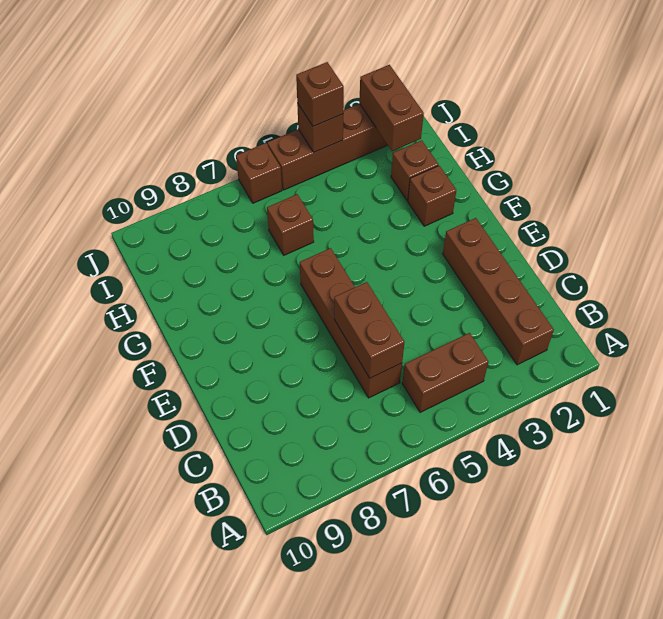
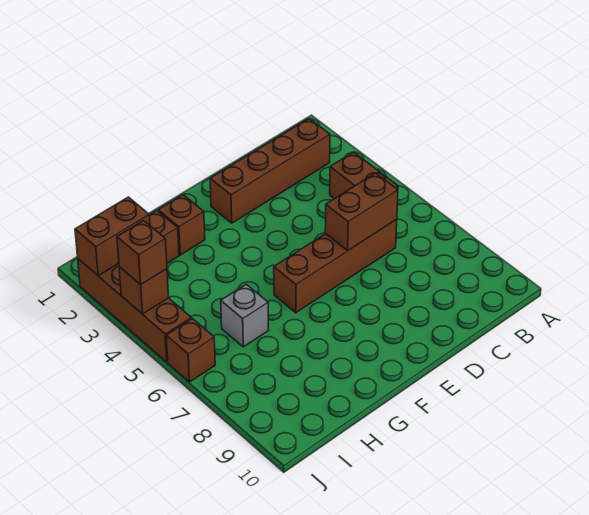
brown brick H6 level 1 -> grey brick H6 level 1

